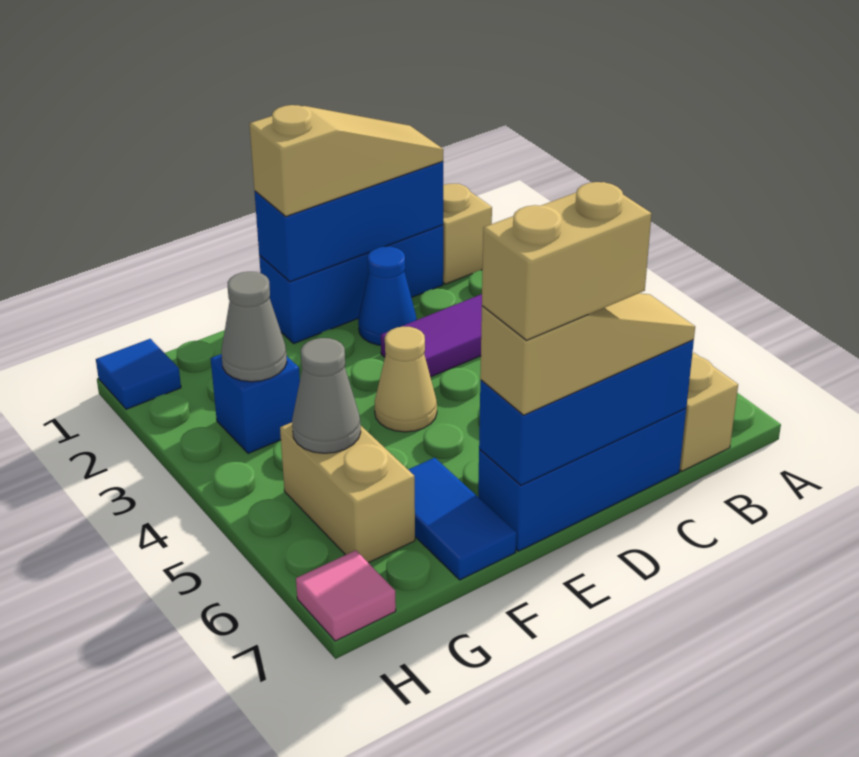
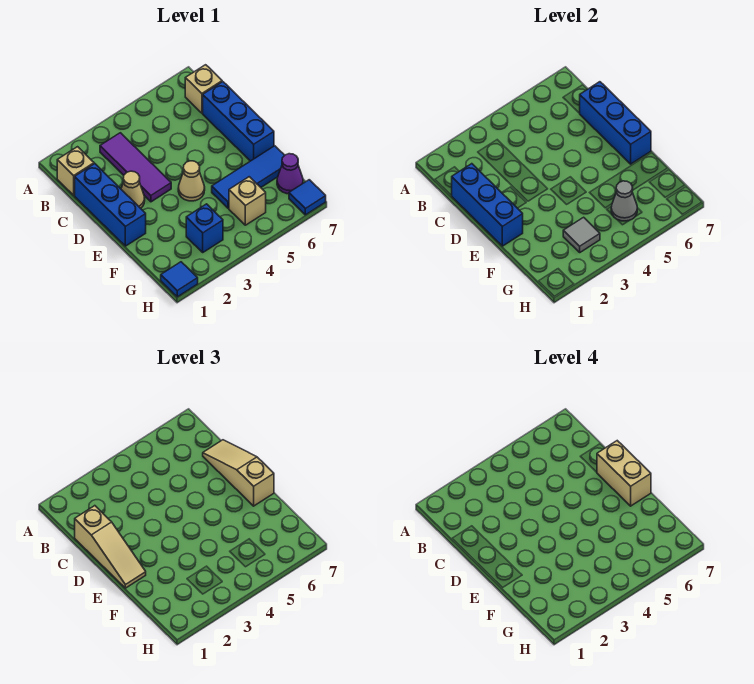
tan slope C1:E1 level 3 top E -> tan slope C1:E1 level 3 top C
blue cone D2 level 1 -> tan cone D2 level 1
blue tile F6:F7 level 1 -> blue tile F5:F7 level 1
grey cone G3 level 2 -> grey tile G3 level 2
tan brick G5:G6 level 1 -> tan brick G5 level 1
none -> purple cone G7 level 1
pink tile H7 level 1 -> blue tile H7 level 1

